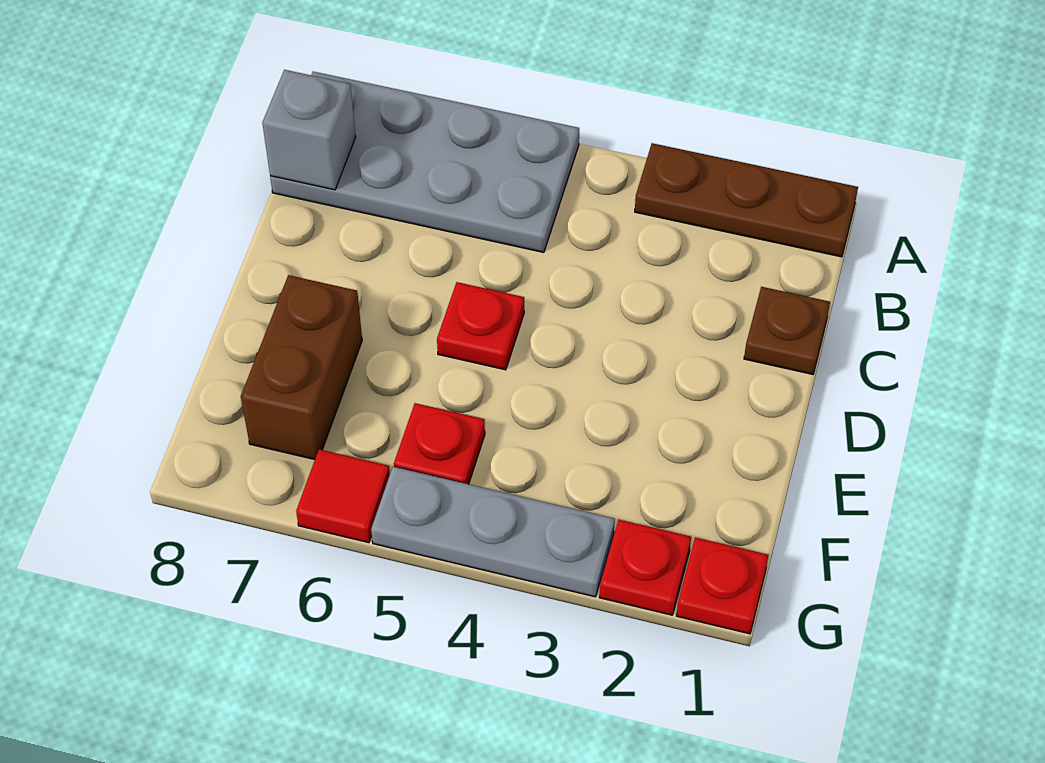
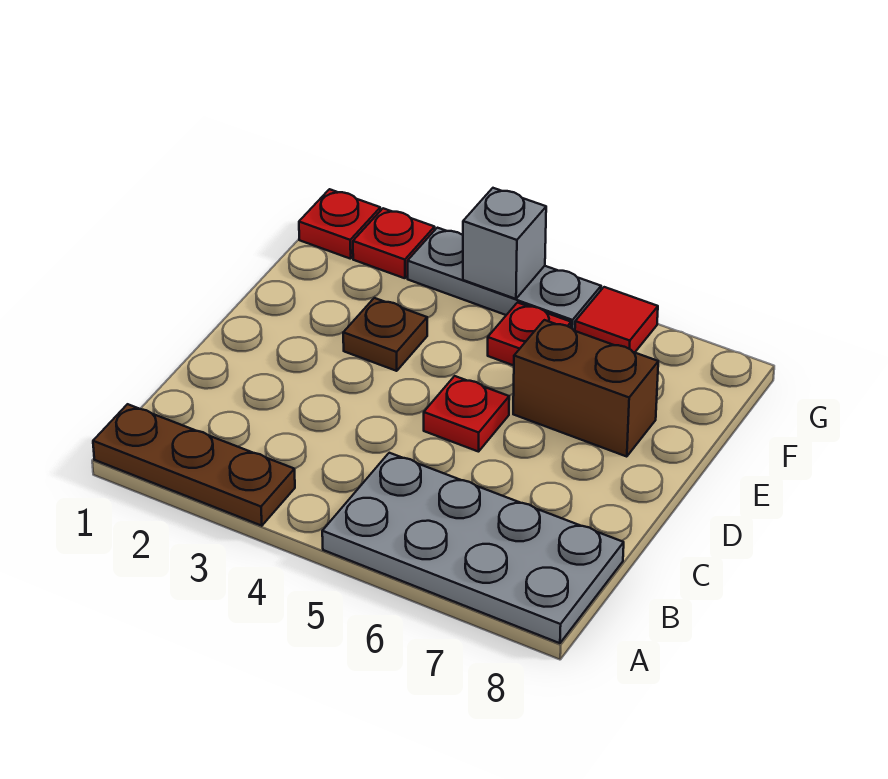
grey brick B8 level 2 -> grey brick G4 level 2
brown plate C1 level 1 -> brown plate E3 level 1
brown brick E7:F7 level 1 -> brown brick E6:E7 level 1

